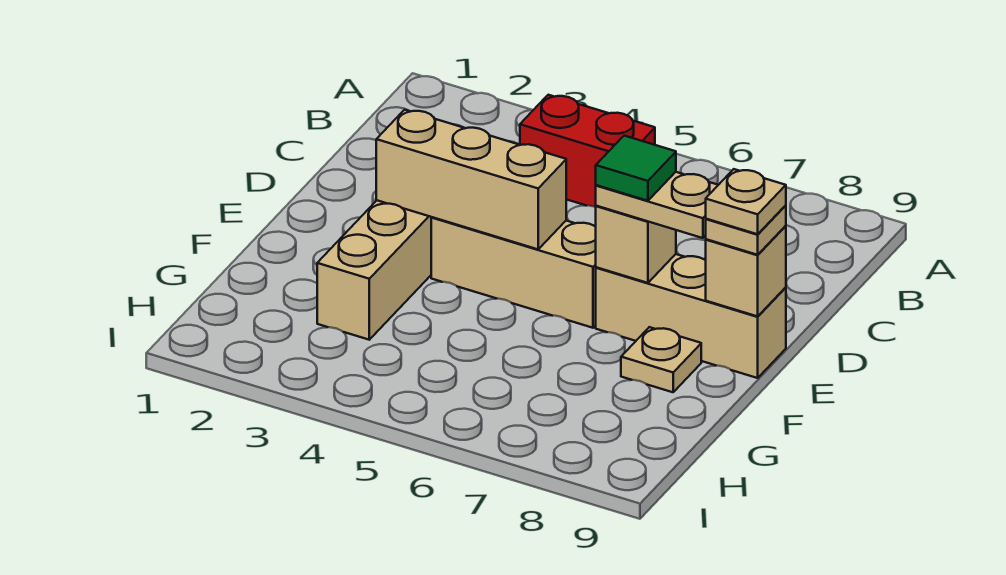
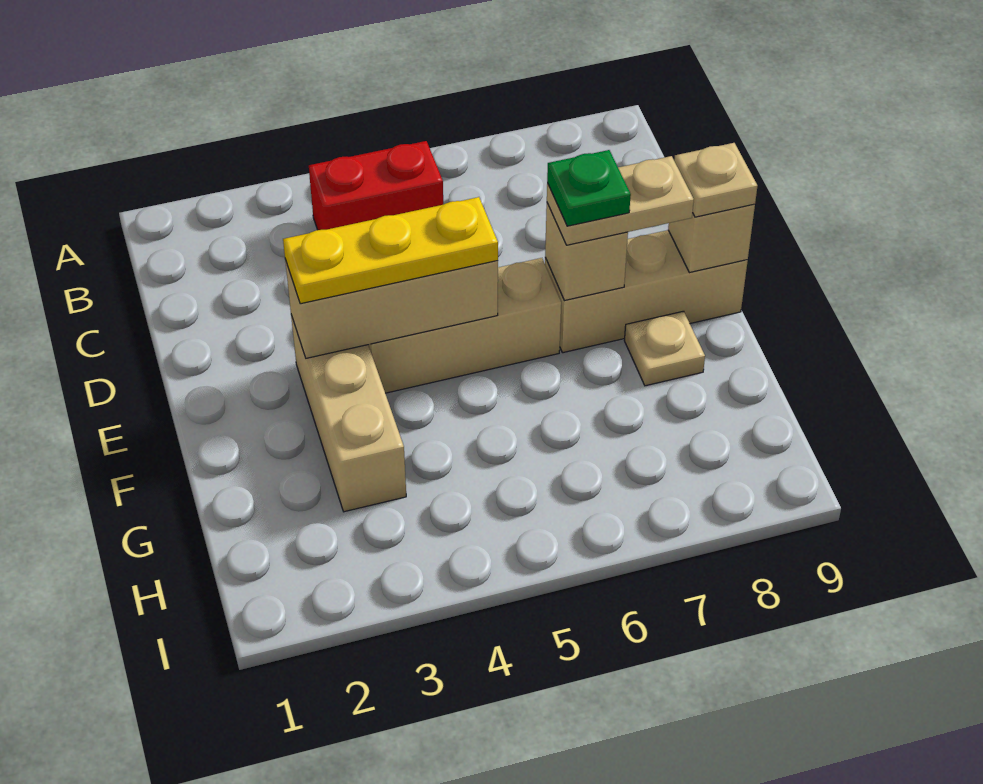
none -> yellow plate E3:E5 level 3
green tile E7 level 4 -> green plate E7 level 4
tan plate E9 level 4 -> none

